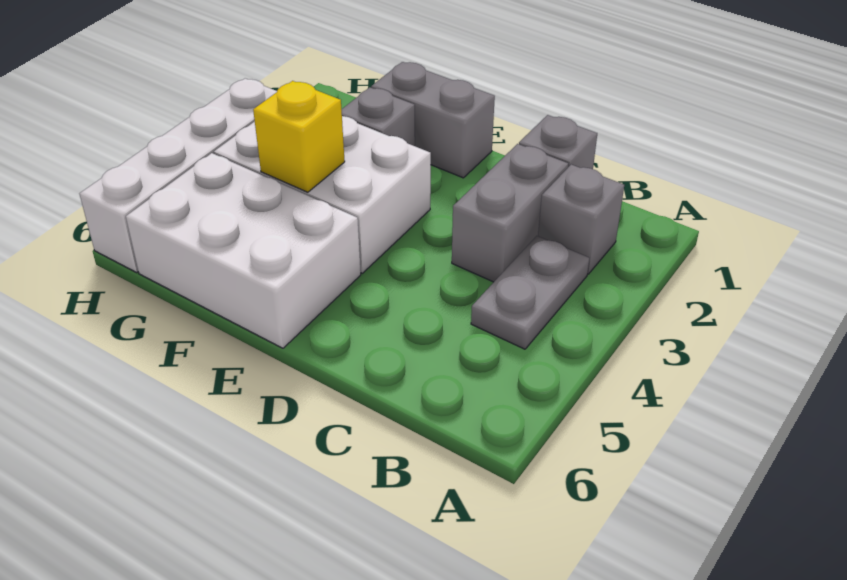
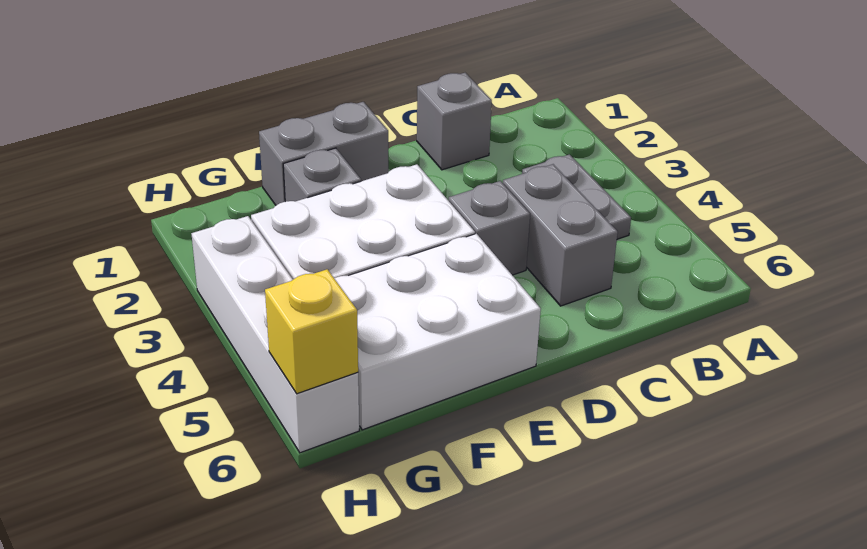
grey brick B2 level 1 -> grey brick D4 level 1
grey brick C2:C3 level 1 -> grey brick C4:C5 level 1
yellow brick F4 level 2 -> yellow brick H6 level 2

